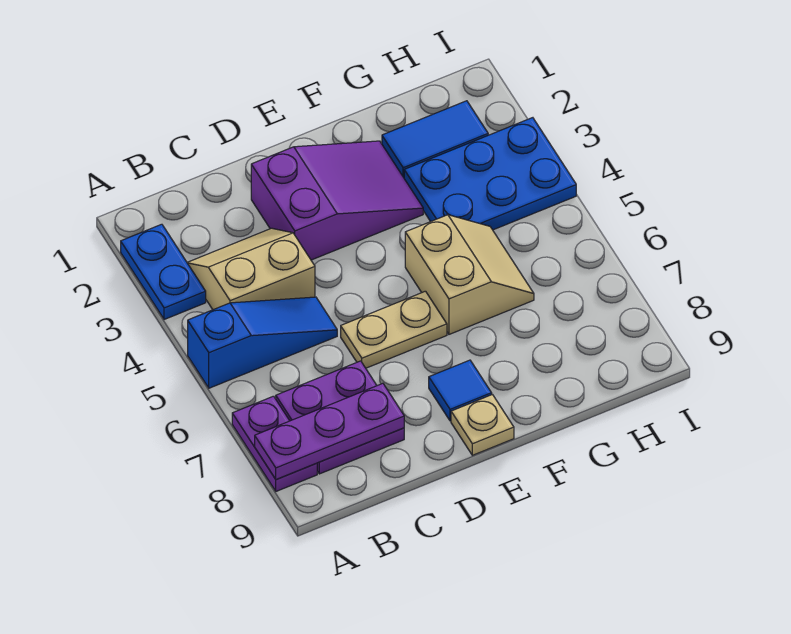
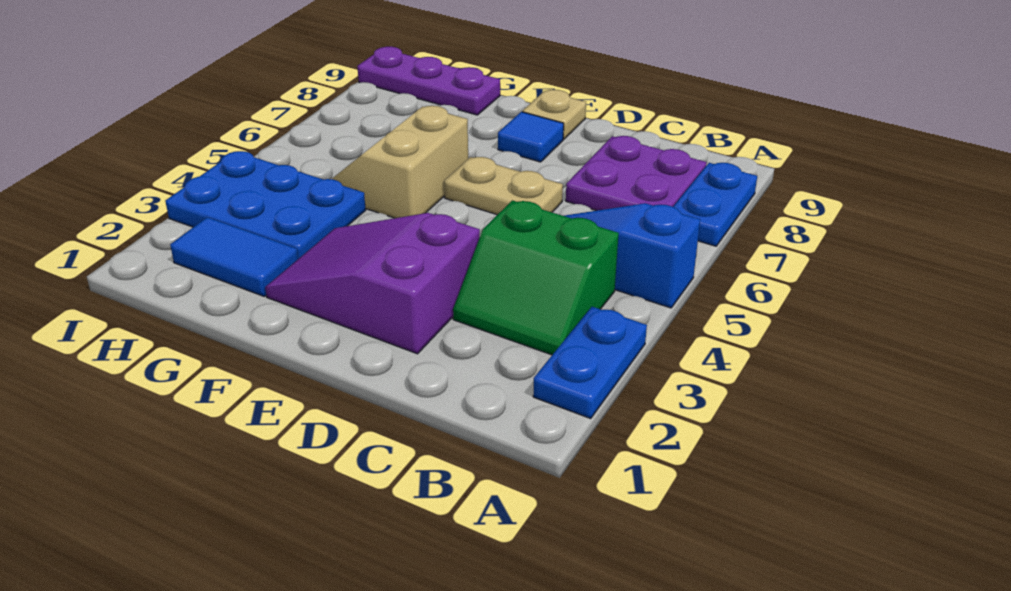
purple plate A7:A8 level 1 -> blue plate A7:A8 level 1
purple plate A8:C8 level 2 -> purple plate G9:I9 level 1
tan slope B3:C4 level 1 top 4 -> green slope B3:C4 level 1 top 4

